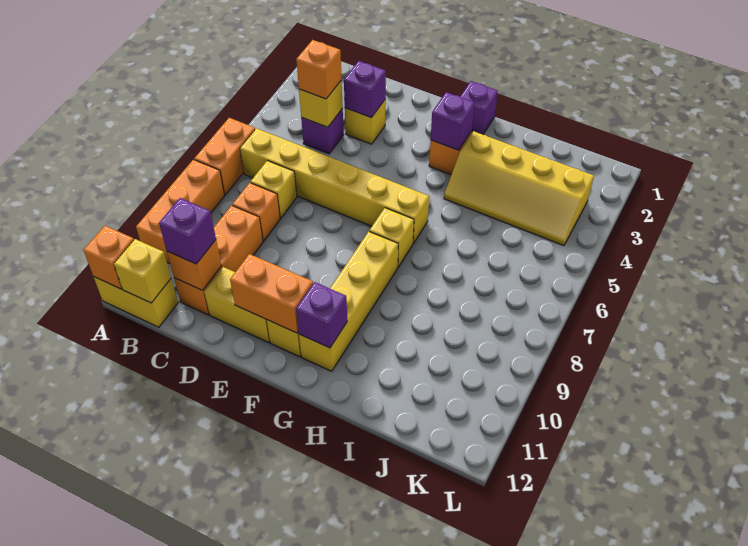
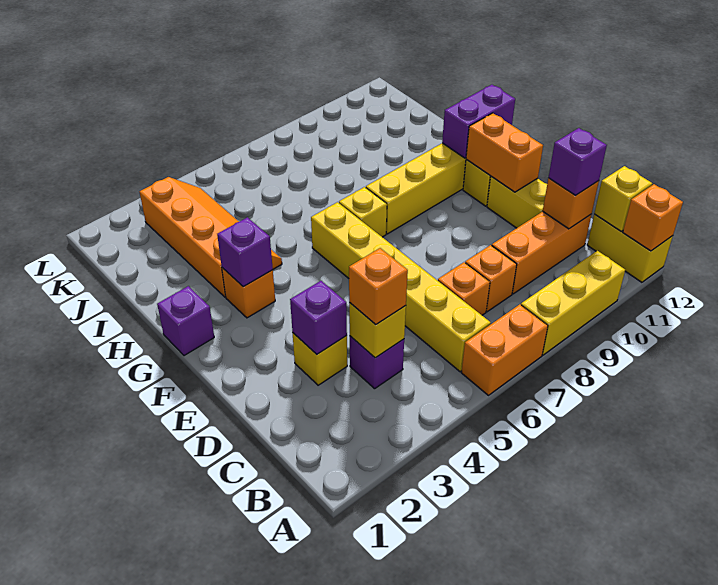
orange brick A8:A10 level 1 -> yellow brick A8:A10 level 1
yellow brick C7 level 1 -> orange brick C7 level 1
purple brick G11 level 2 -> purple brick G11:G12 level 2
yellow slope H3:K4 level 1 top 3 -> orange slope H3:K4 level 1 top 3

